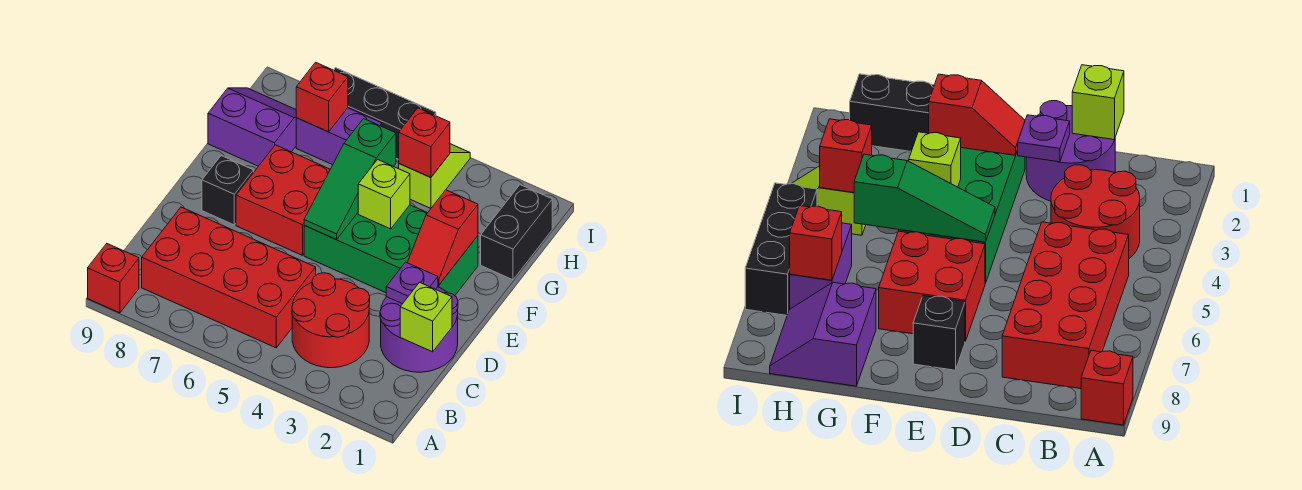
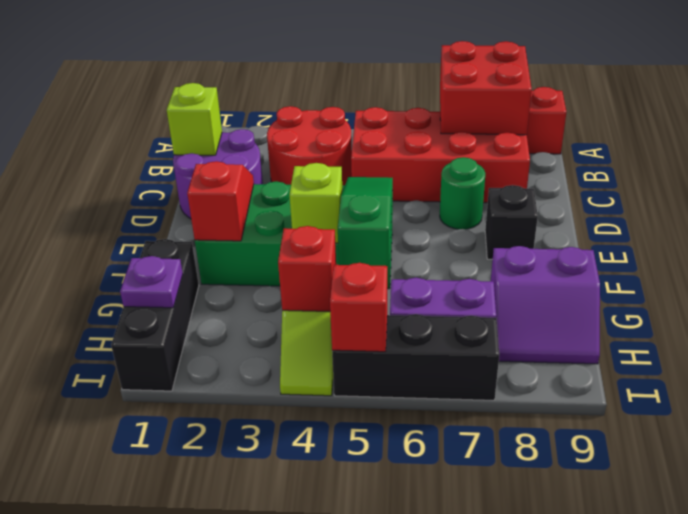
purple plate D2 level 2 -> purple plate H1 level 2
none -> green round brick D7 level 1
red brick E6:F7 level 1 -> red brick A7:B8 level 2
black brick G1:H1 level 1 -> black brick G1:I1 level 1
red brick H7 level 2 -> red brick I5 level 2

